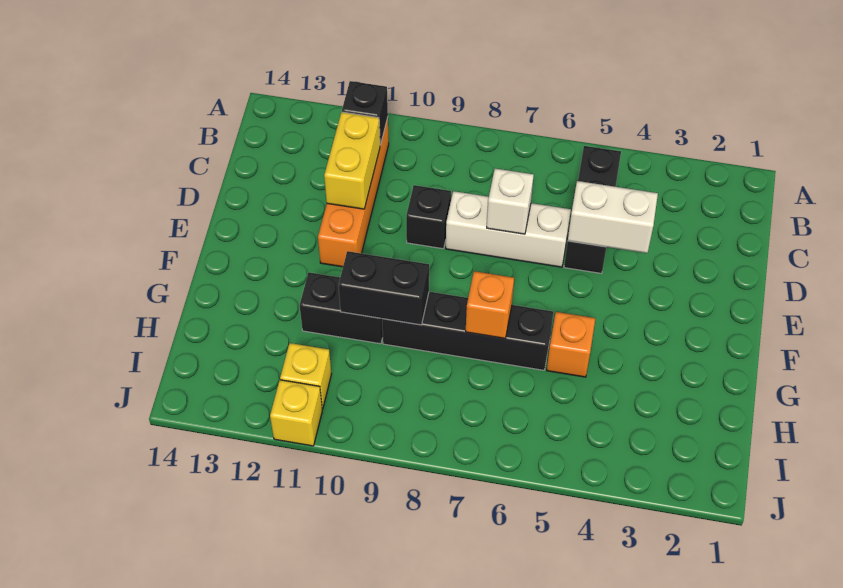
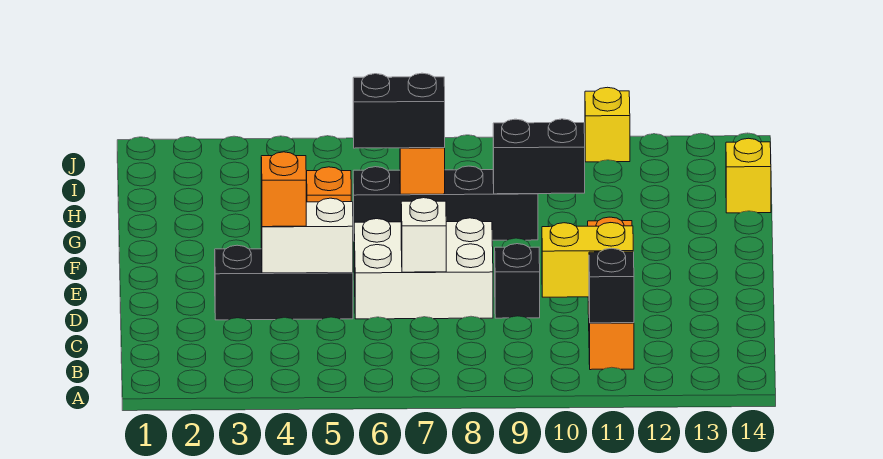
black brick B5:D5 level 1 -> black brick D3:D5 level 1
yellow brick C11:D11 level 2 -> yellow brick C10:C11 level 2
none -> orange brick D4 level 3
white brick D6:D8 level 1 -> white brick D6:E8 level 1
black brick G10:G11 level 1 -> black brick G6:G7 level 3
yellow brick I11 level 1 -> yellow brick H14 level 1

